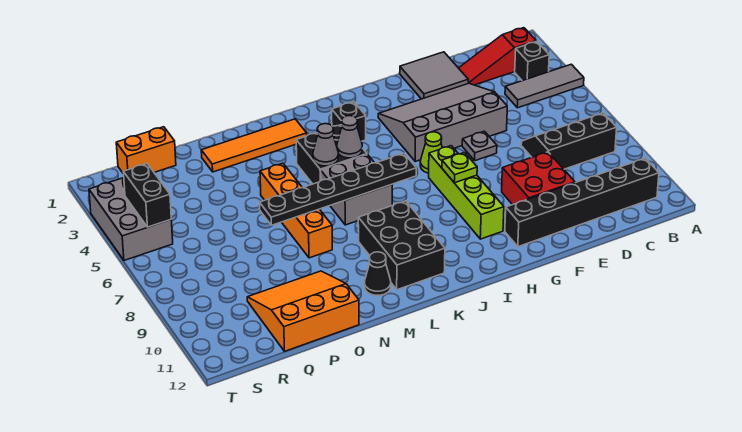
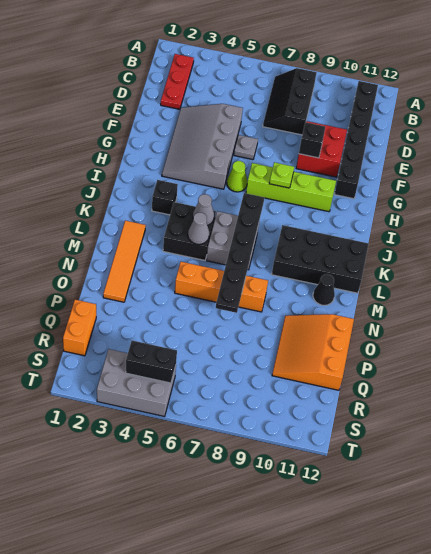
grey tile A4:C4 level 1 -> none
red slope B2:D2 level 1 top B -> red plate B2:D2 level 1
black brick B3 level 1 -> black brick F9 level 2
grey tile E1:F2 level 1 -> none
black brick K9:L11 level 1 -> black brick K9:L12 level 1

